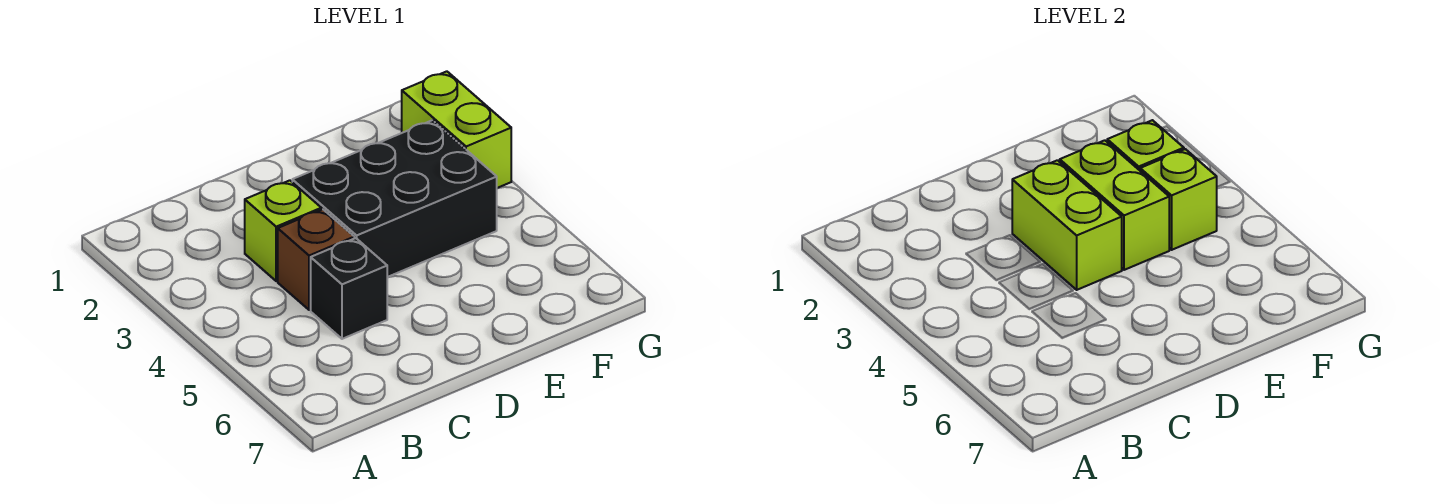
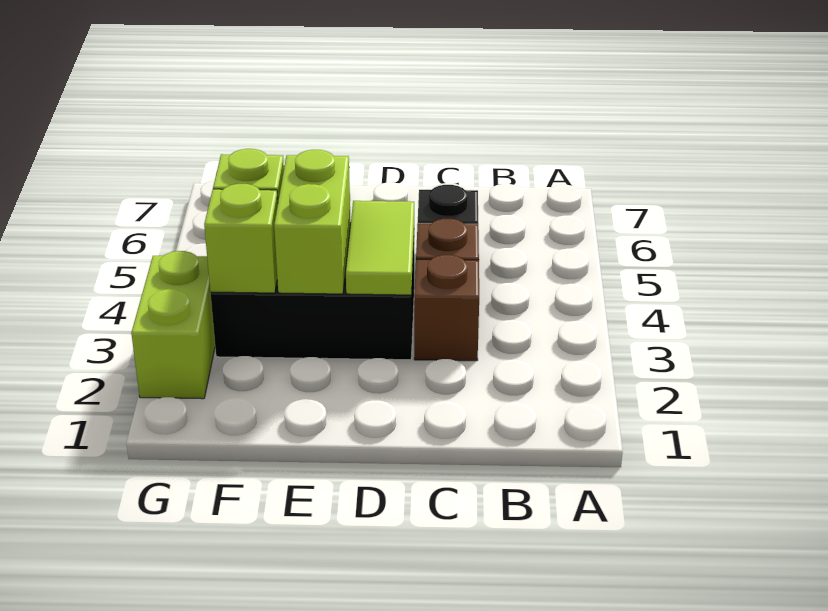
lime brick C3 level 1 -> brown brick C3 level 1
lime brick D3:D4 level 2 -> lime tile D3:D4 level 2

